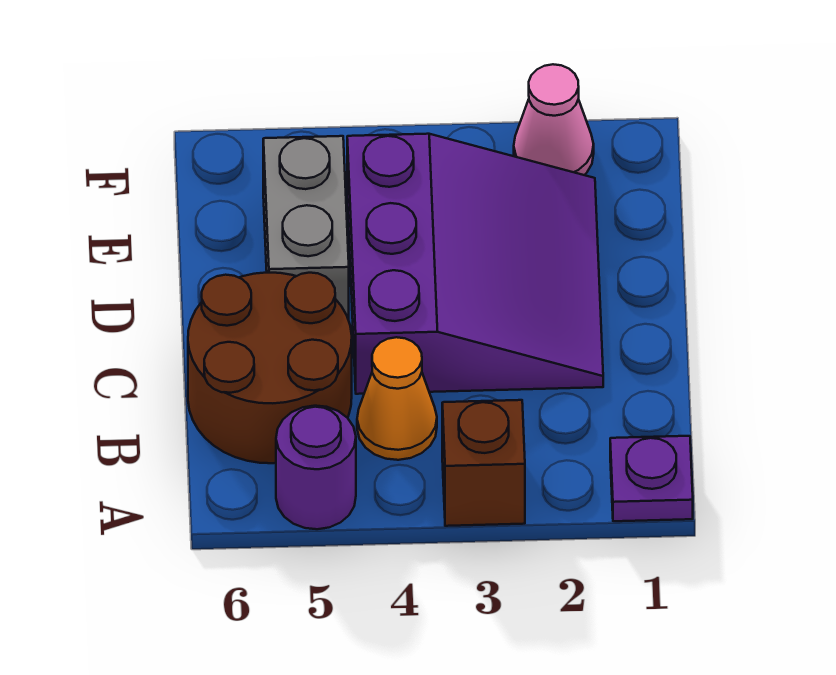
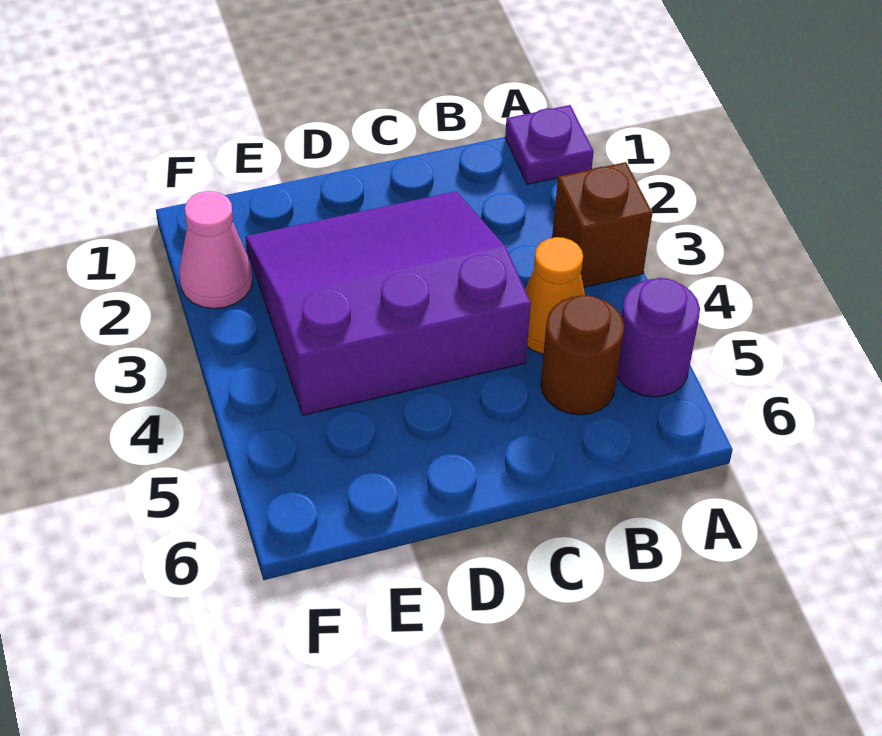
brown round brick B5:C6 level 1 -> brown round brick B5 level 1
grey brick D5:E5 level 1 -> none

